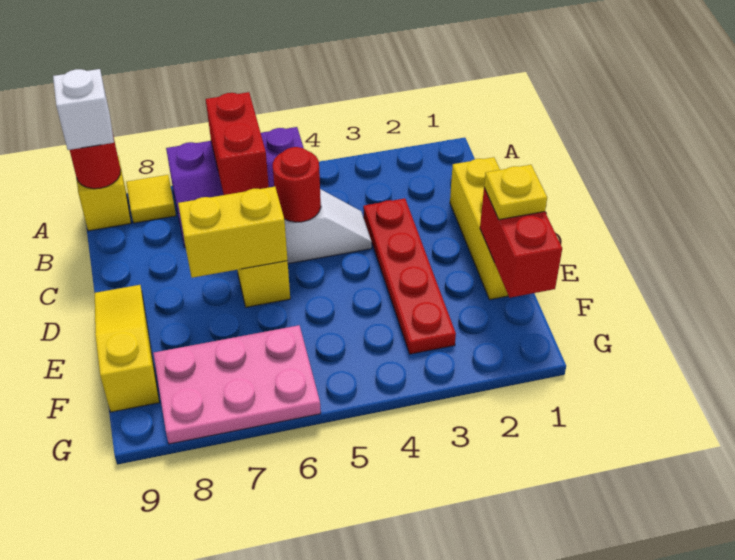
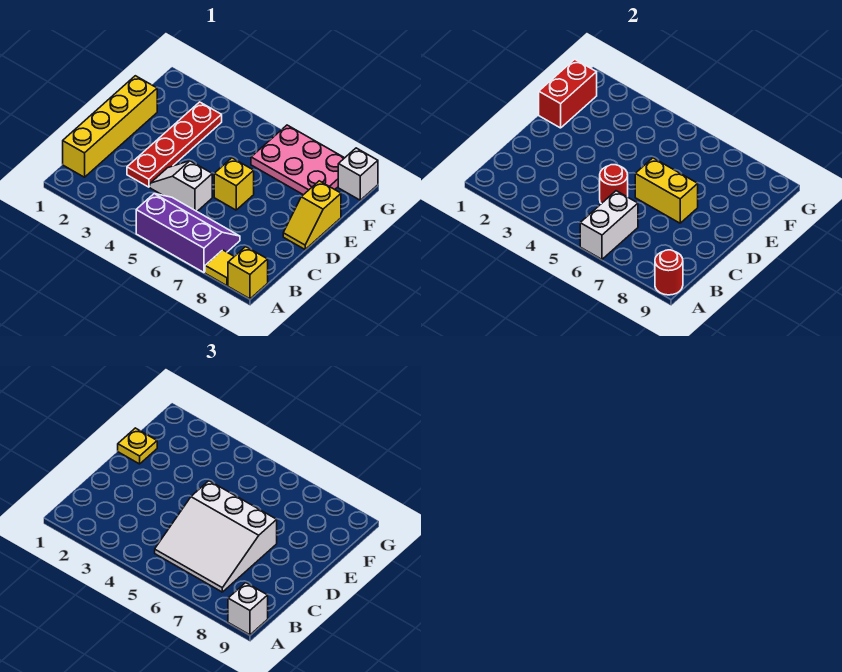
red brick A6:B6 level 2 -> white brick A6:B6 level 2
none -> white slope B5:D7 level 3 top D
yellow brick C1:E1 level 1 -> yellow brick B1:E1 level 1
yellow slope D9:F9 level 1 top F -> yellow slope D9:E9 level 1 top E
none -> white brick G9 level 1

